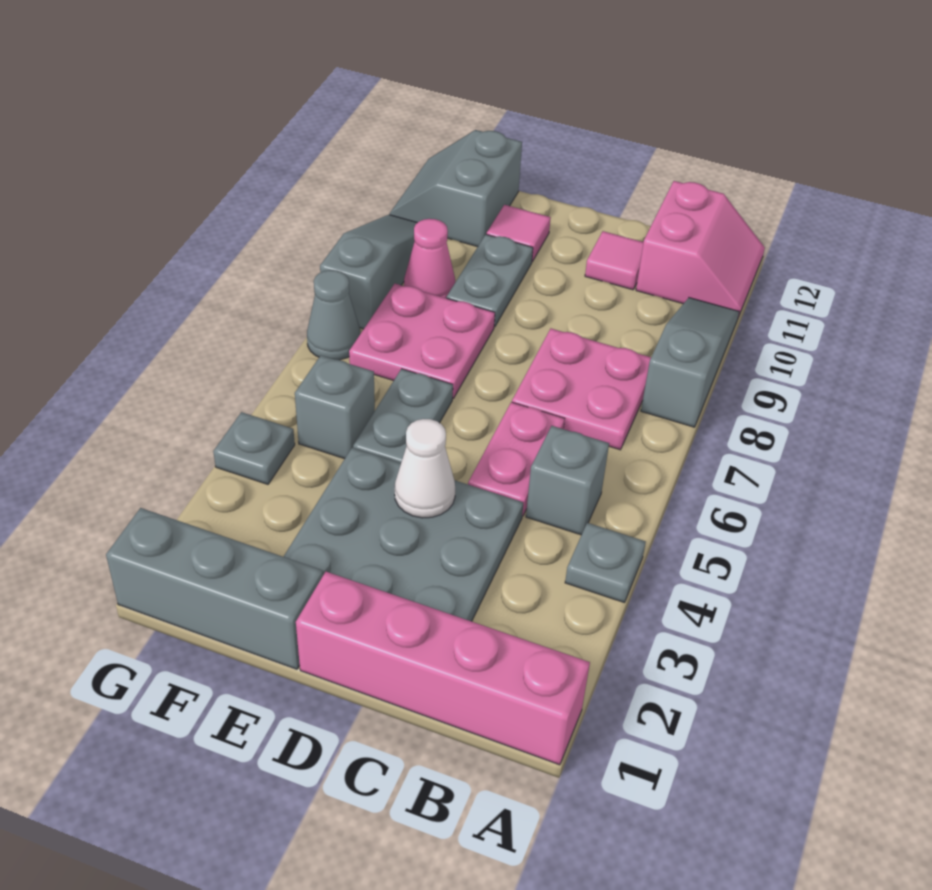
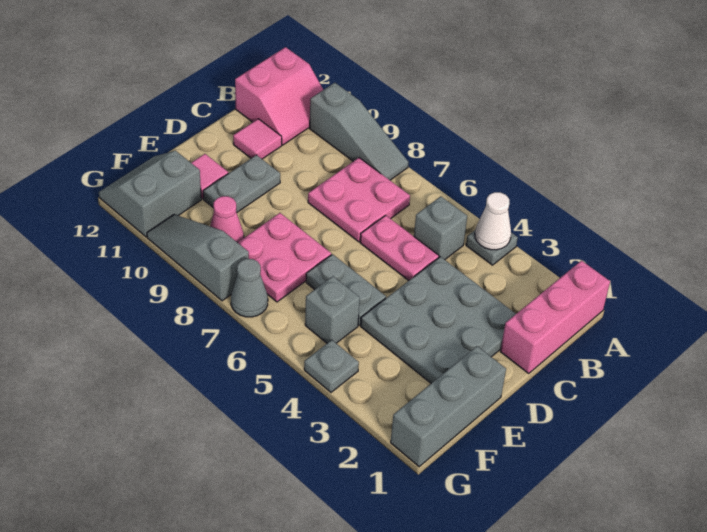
pink brick A1:D1 level 1 -> pink brick A1:C1 level 1
grey slope A8:A10 level 1 top 8 -> grey slope A8:A10 level 1 top 10
pink slope A11:B12 level 1 top B -> pink slope A11:B12 level 1 top 12
white cone D4 level 2 -> white cone A4 level 2
grey plate E9:E10 level 1 -> grey plate D10:E10 level 1
grey slope F11:G12 level 1 top F -> grey slope F11:G12 level 1 top 11

